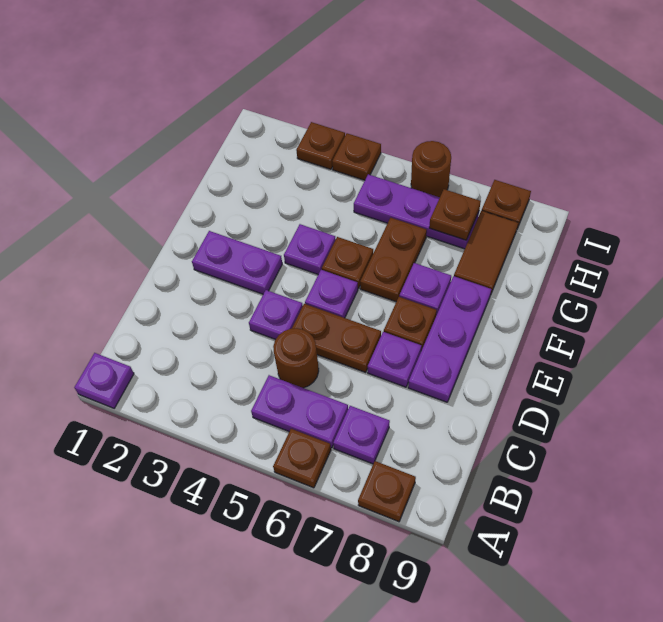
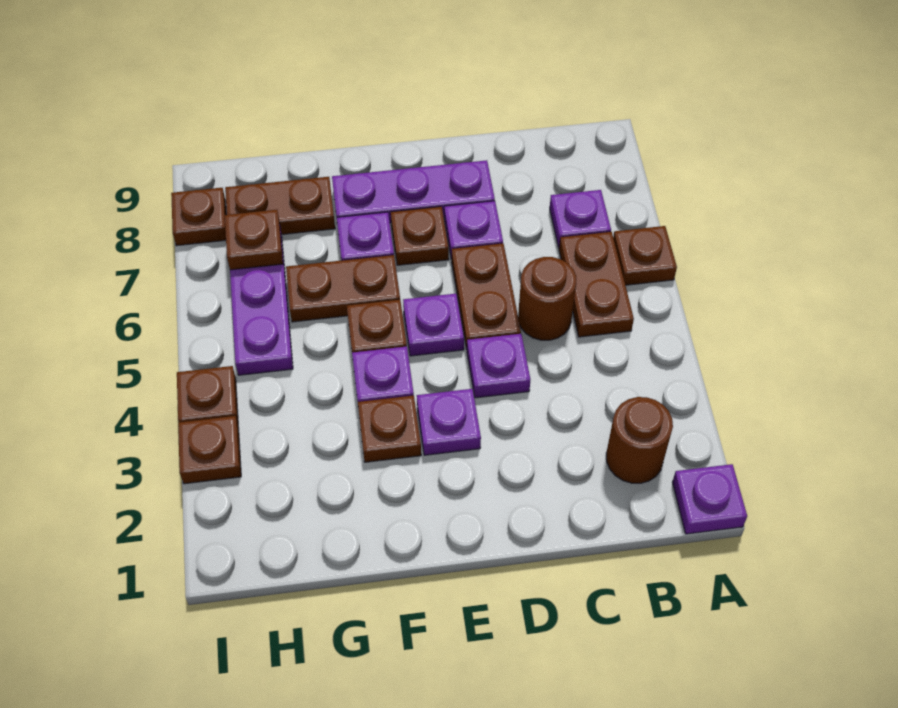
brown plate A8 level 1 -> brown plate F3 level 1
purple plate B5:B6 level 1 -> brown plate B5:B6 level 1
purple plate E2:E3 level 1 -> purple plate E3 level 1
brown tile G8:H8 level 1 -> brown plate G8:H8 level 1
brown round brick I6 level 1 -> brown round brick B2 level 1

